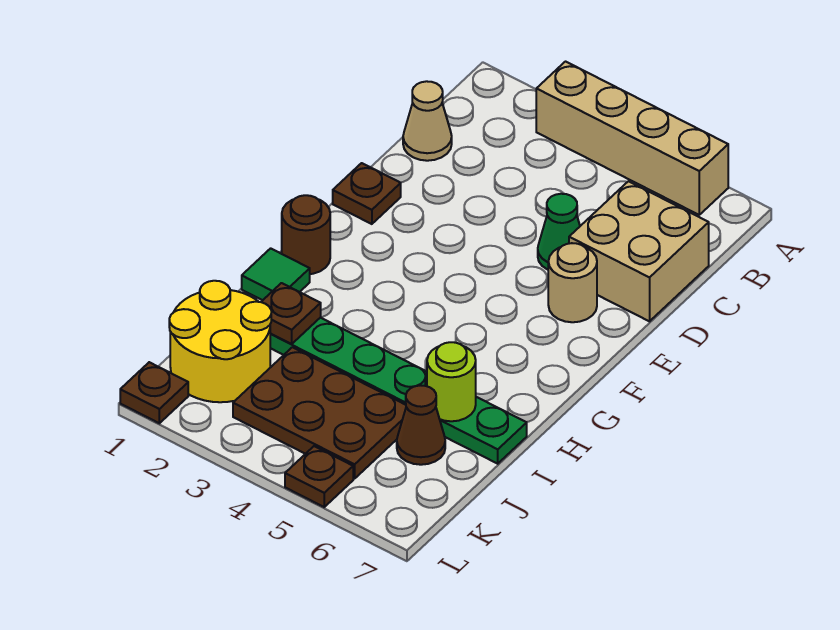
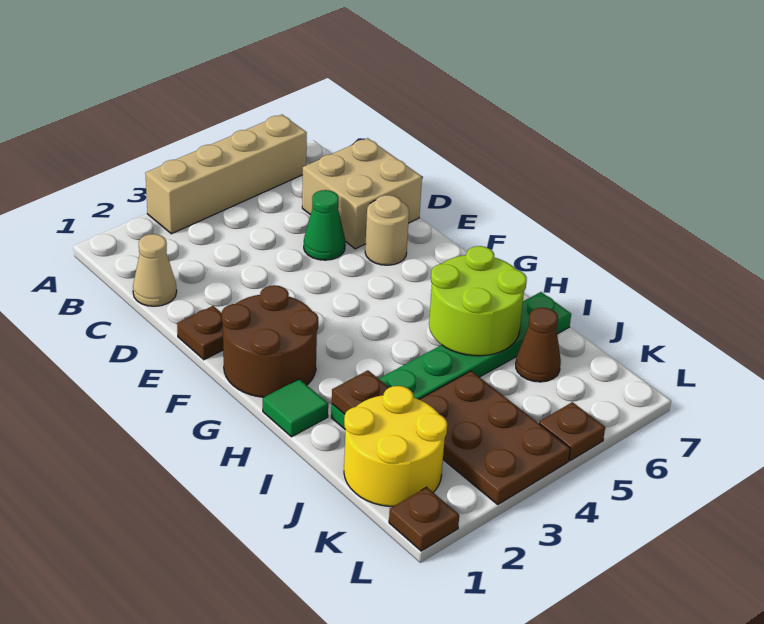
brown round brick G1 level 1 -> brown round brick F1:G2 level 1
lime round brick I6 level 2 -> lime round brick H5:I6 level 2
brown plate J3:K5 level 1 -> brown plate J3:L4 level 1

